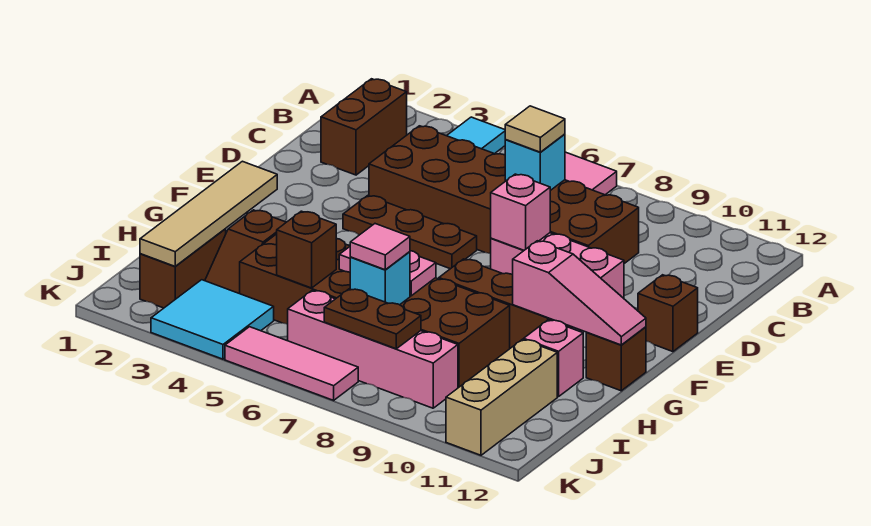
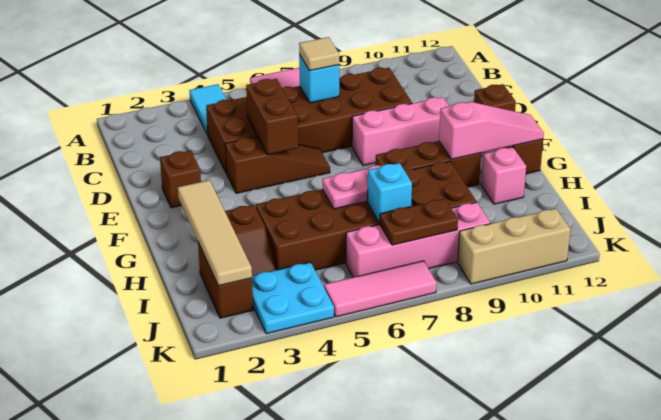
brown brick B2:C2 level 1 -> brown brick D5:E5 level 2
brown plate E4:E6 level 1 -> brown slope E4:E6 level 1 top 4
pink brick E8 level 2 -> none
brown brick I5 level 2 -> brown brick E2 level 1
pink tile I7 level 3 -> none
tan brick I11:K11 level 1 -> tan brick K9:K11 level 1
cyan tile J3:K4 level 1 -> cyan plate J3:K4 level 1

